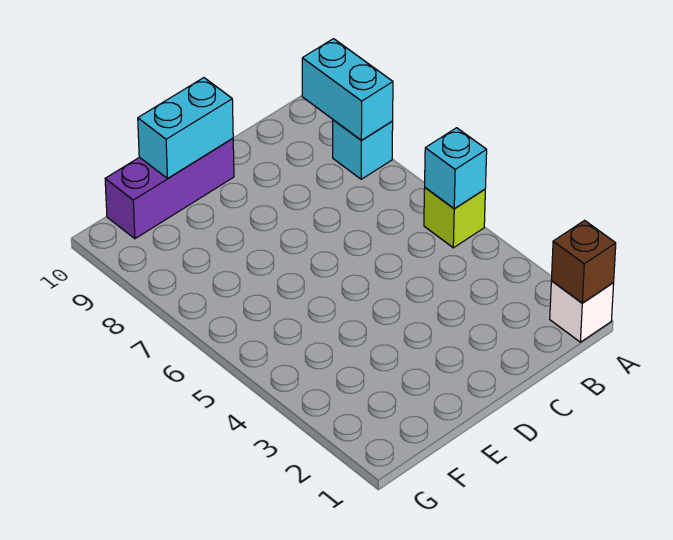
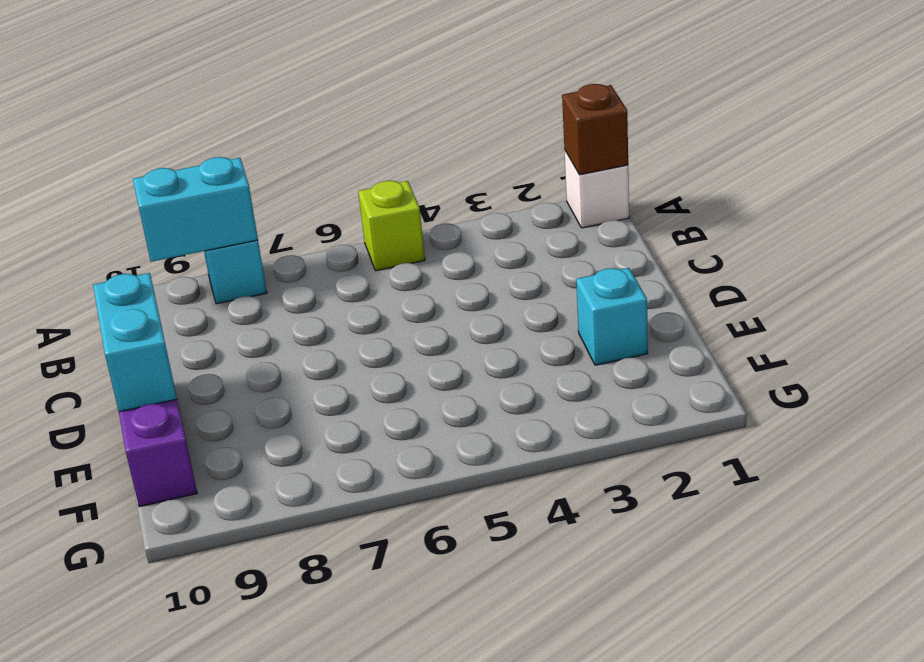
cyan brick A5 level 2 -> cyan brick E2 level 1

